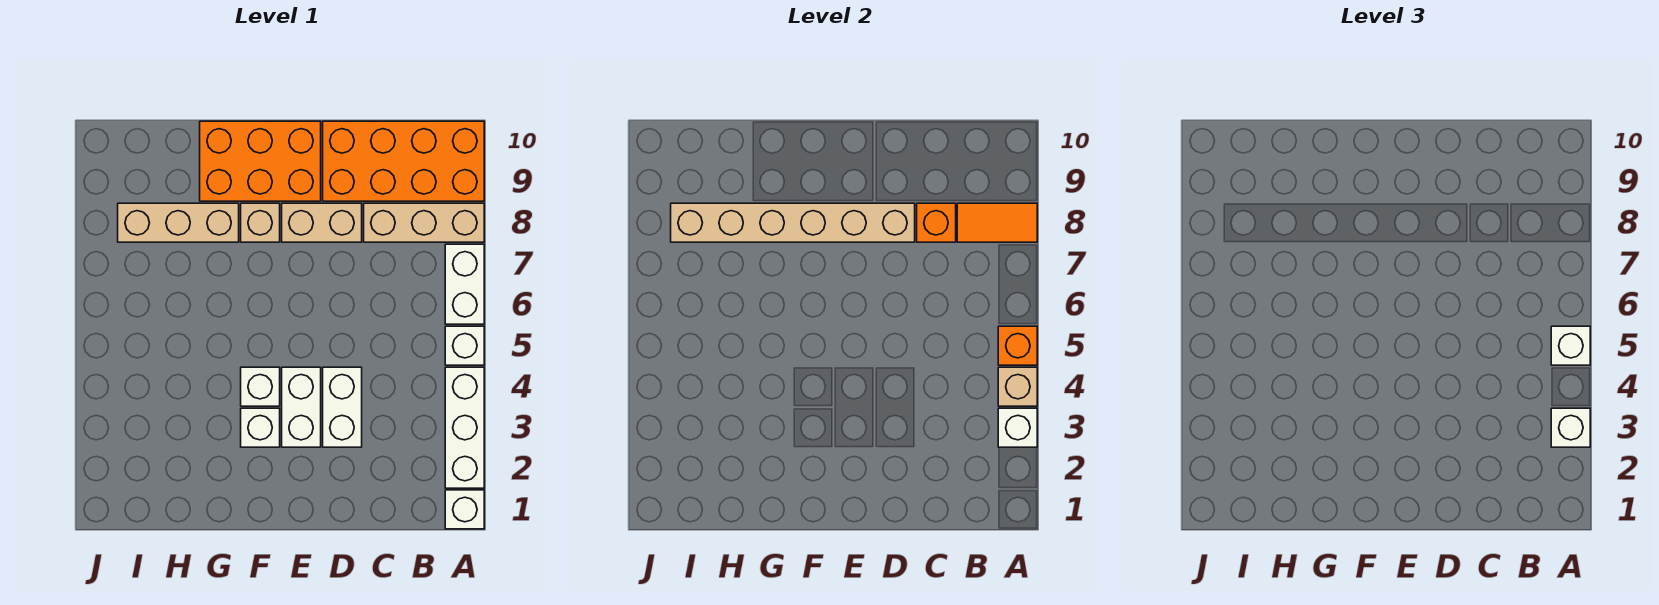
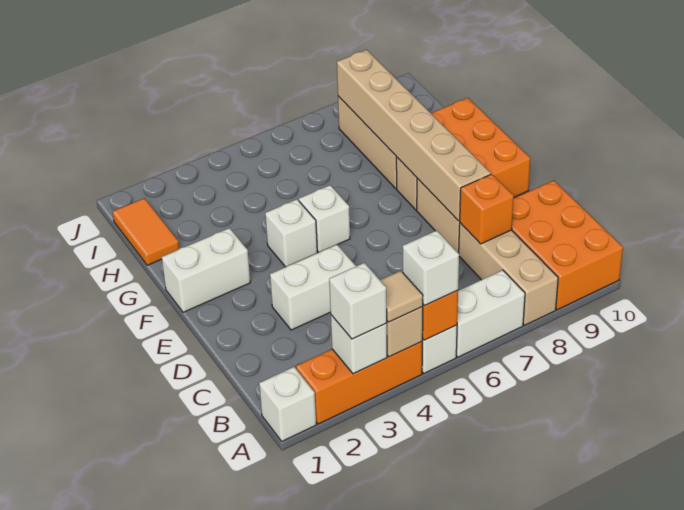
white brick A2:A4 level 1 -> orange brick A2:A4 level 1
none -> tan tile A4 level 3
orange tile A8:B8 level 2 -> orange tile H1:I1 level 1
orange brick A9:D10 level 1 -> orange brick A9:C10 level 1
white brick E3:E4 level 1 -> white brick F1:F2 level 1
white brick F3 level 1 -> white brick F5 level 1

